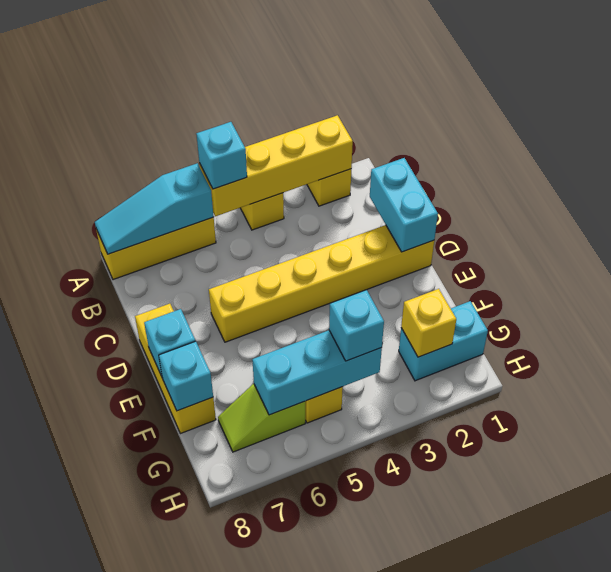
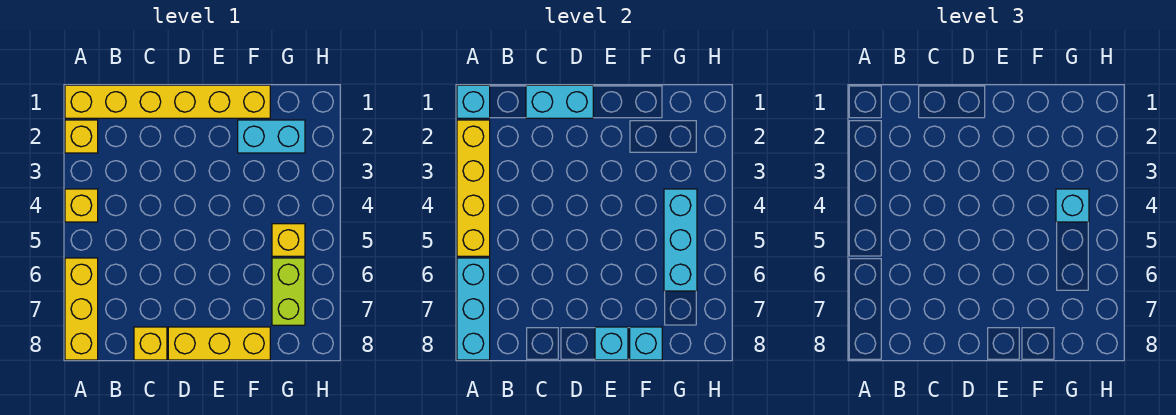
cyan brick A5 level 3 -> cyan brick A1 level 2
cyan slope A6:A8 level 2 top 6 -> cyan brick A6:A8 level 2
yellow brick D1:D6 level 1 -> yellow brick A1:F1 level 1
cyan brick G1:G2 level 1 -> cyan brick F2:G2 level 1
yellow brick G2 level 2 -> yellow brick C8 level 1
lime slope G6:G7 level 1 top 6 -> lime brick G6:G7 level 1

